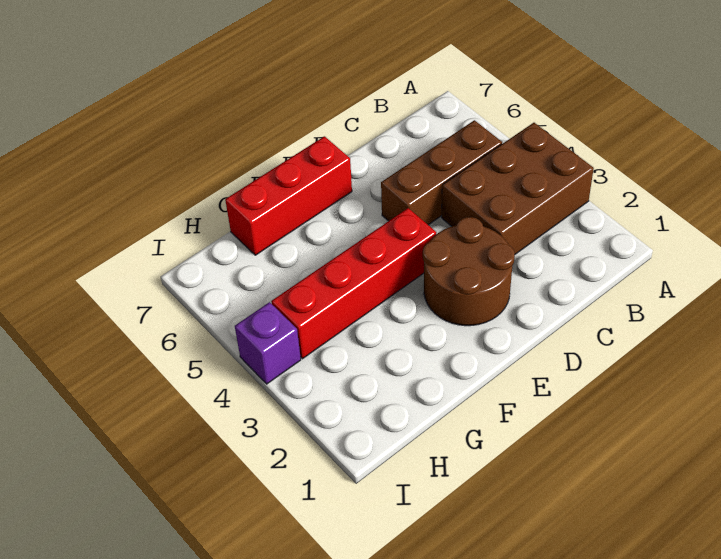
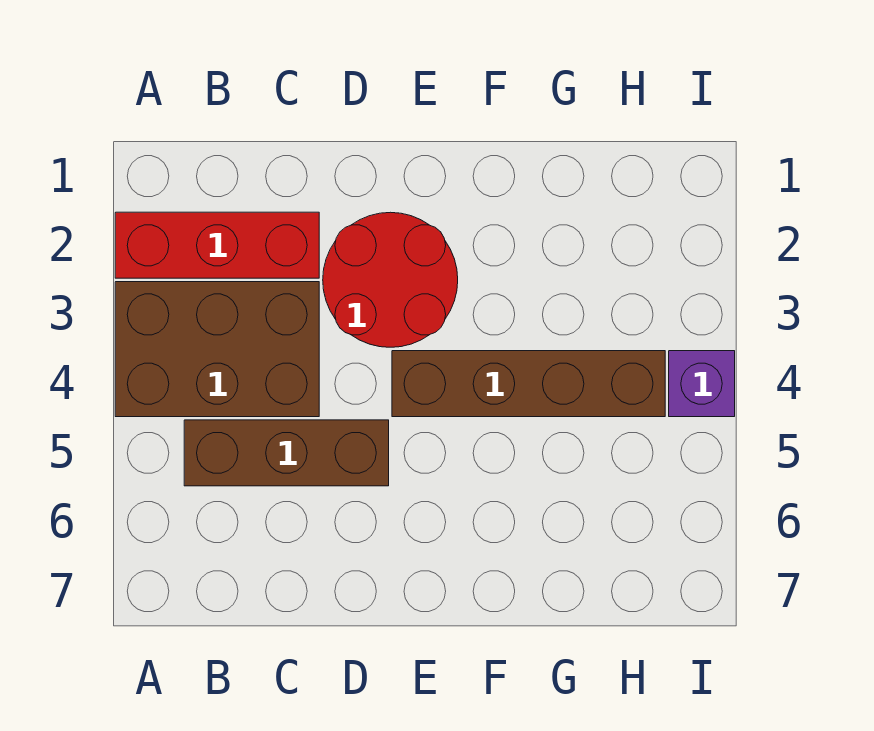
brown round brick D2:E3 level 1 -> red round brick D2:E3 level 1
red brick E4:H4 level 1 -> brown brick E4:H4 level 1
red brick E7:G7 level 1 -> red brick A2:C2 level 1

